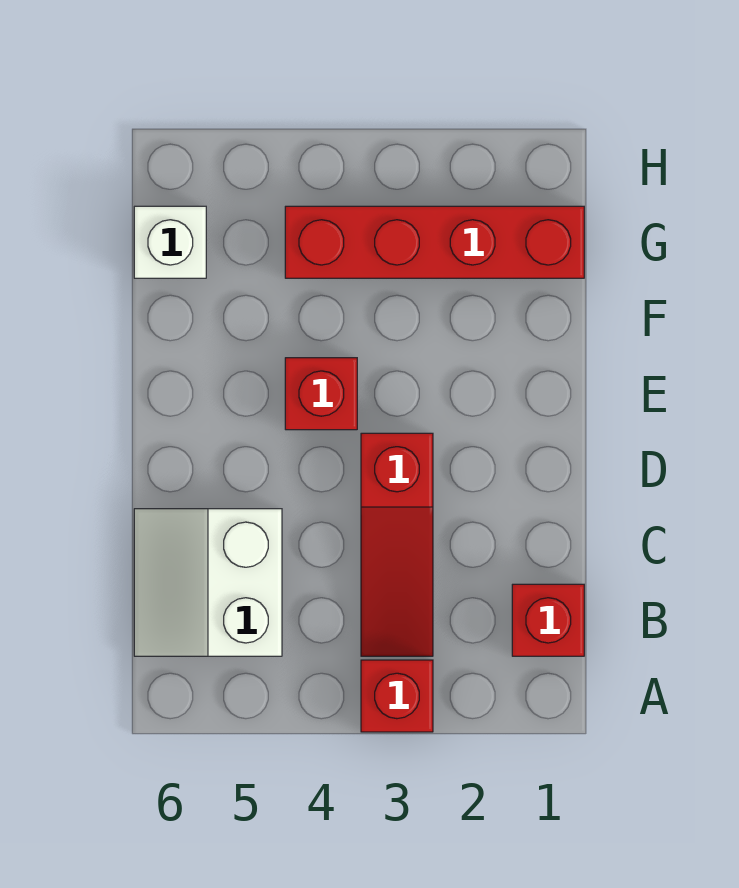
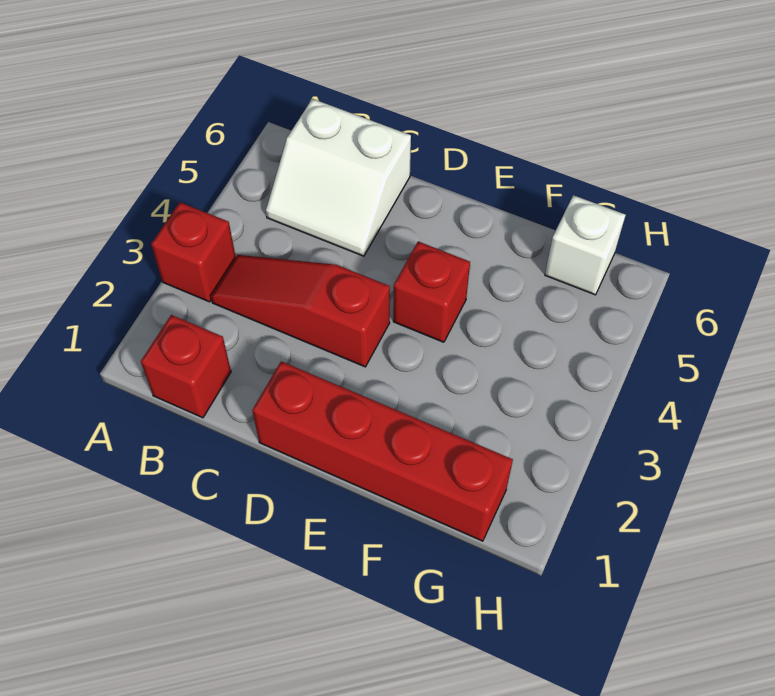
white slope B5:C6 level 1 top 5 -> white slope B5:C6 level 1 top 6
red brick G1:G4 level 1 -> red brick D1:G1 level 1

